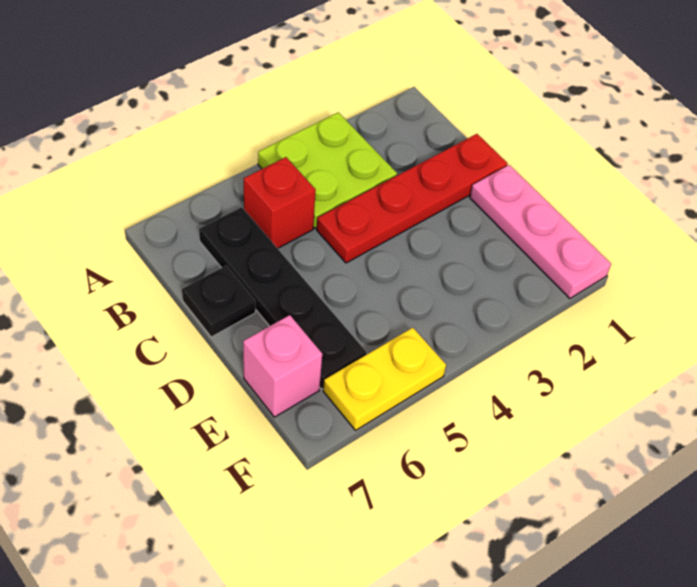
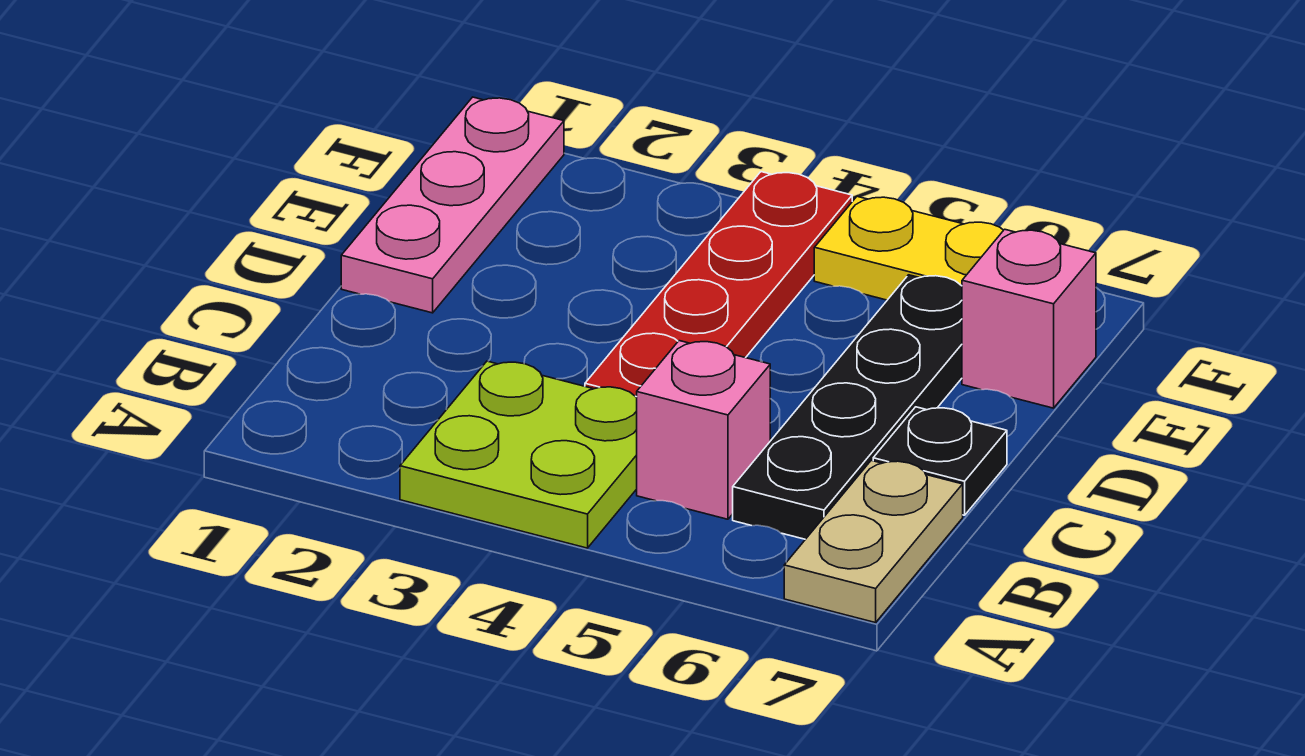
none -> tan plate A7:B7 level 1
red brick B5 level 1 -> pink brick B5 level 1
red plate C1:C4 level 1 -> red plate C4:F4 level 1

